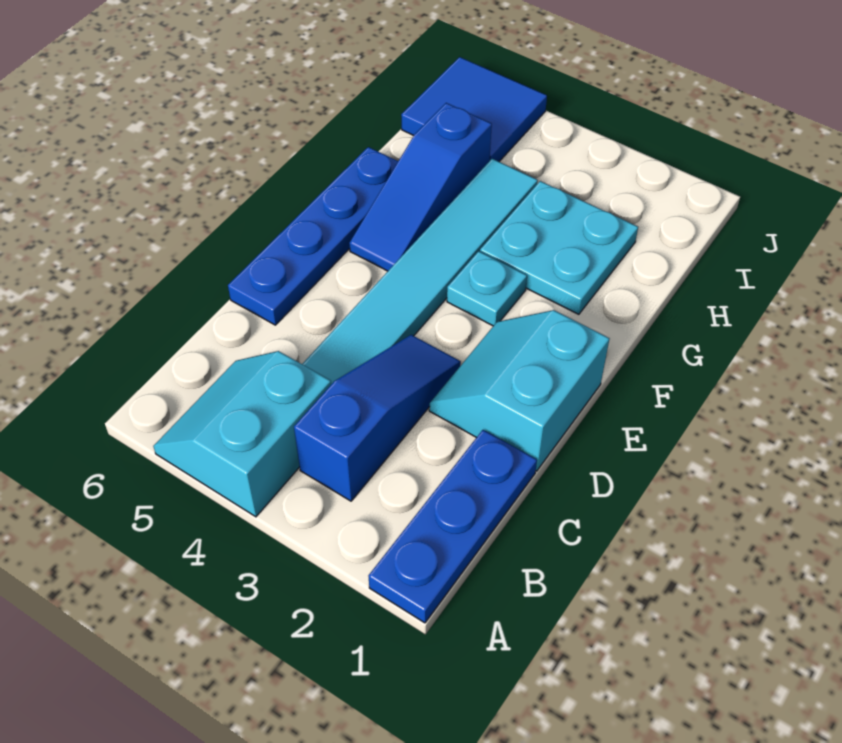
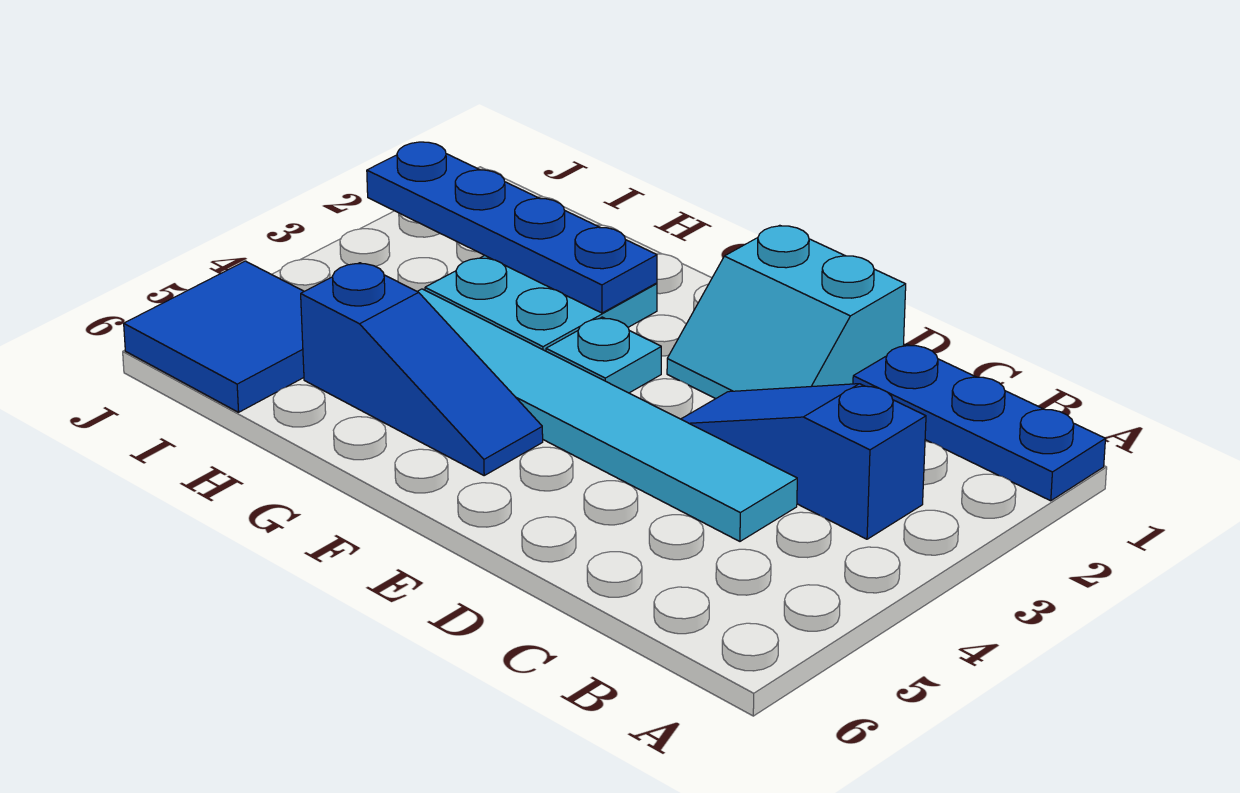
cyan slope A4:B5 level 1 top 4 -> none
blue plate D6:G6 level 1 -> blue plate G2:J2 level 2

